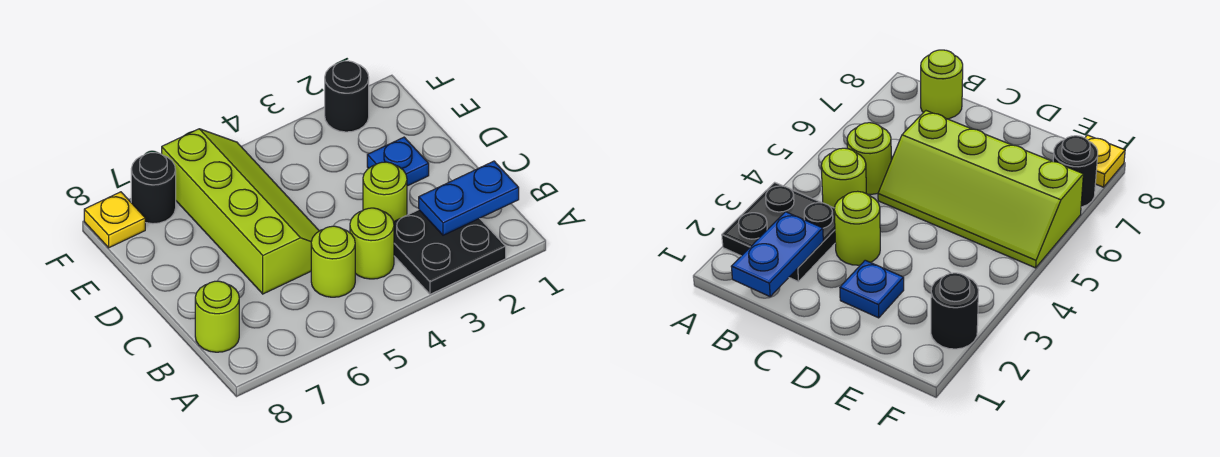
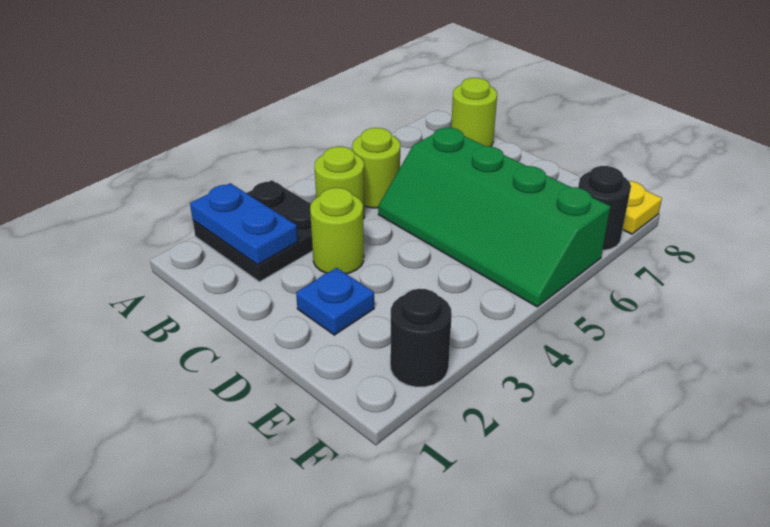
blue plate B1:B2 level 2 -> blue plate A2:B2 level 2
lime slope C5:F6 level 1 top 6 -> green slope C5:F6 level 1 top 6

